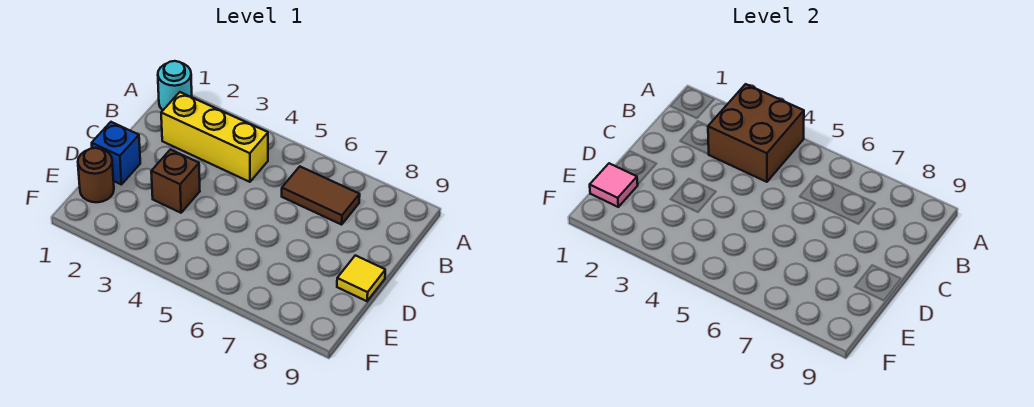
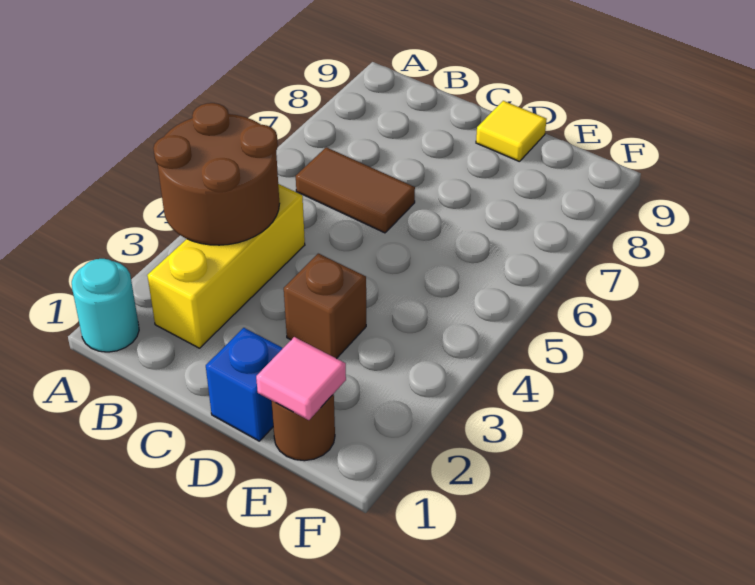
brown brick A3:B4 level 2 -> brown round brick A3:B4 level 2
brown tile B6:B7 level 1 -> brown tile B6:C6 level 1

